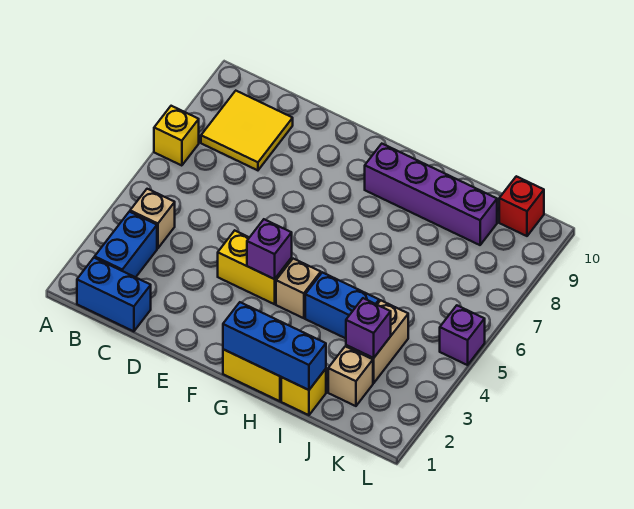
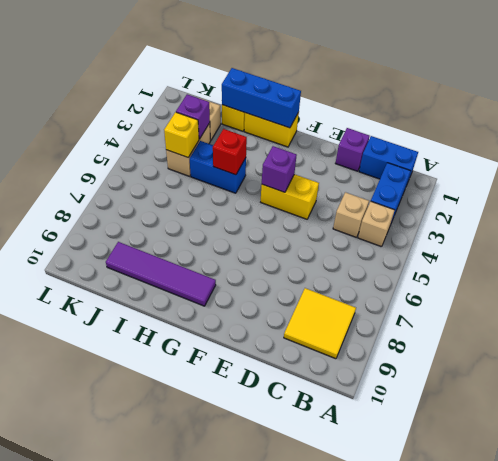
yellow brick A7 level 1 -> yellow brick J4 level 2
tan brick G4 level 1 -> tan brick C4 level 1
purple brick G9:J9 level 1 -> purple tile G9:J9 level 1
red brick K10 level 1 -> red brick H4 level 2
purple brick L5 level 1 -> purple brick D1 level 1

